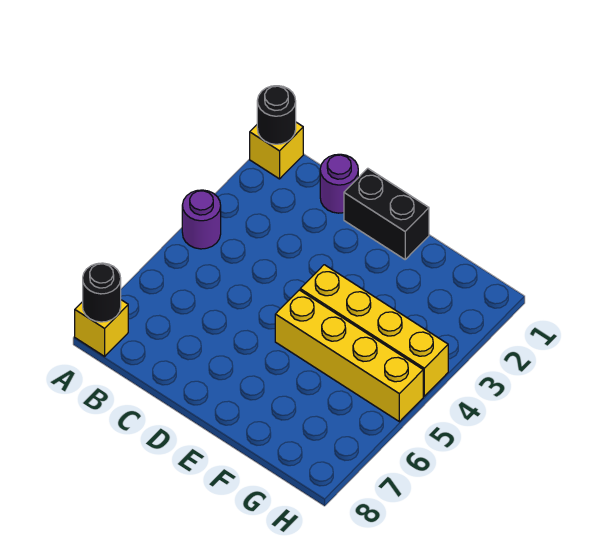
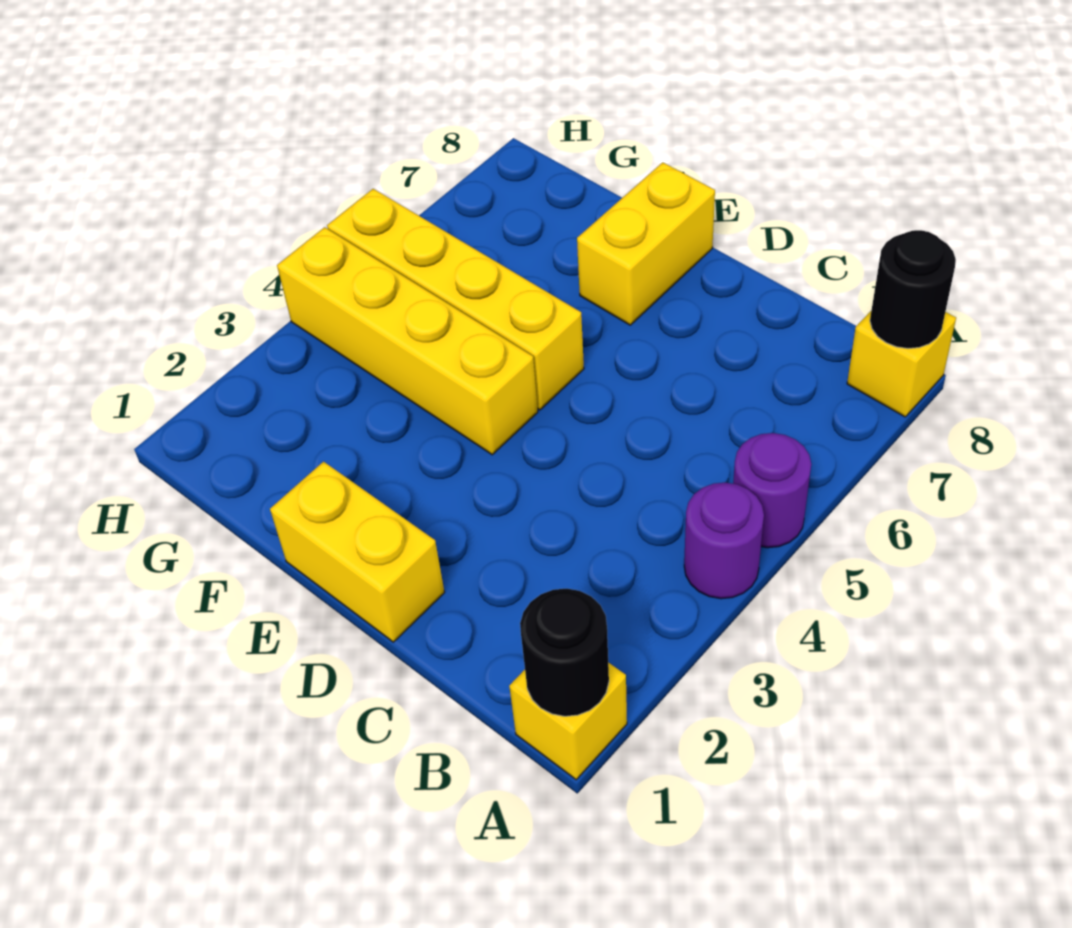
purple round brick C1 level 1 -> purple round brick A5 level 1
black brick D1:E1 level 1 -> yellow brick D1:E1 level 1
none -> yellow brick E7:E8 level 1

